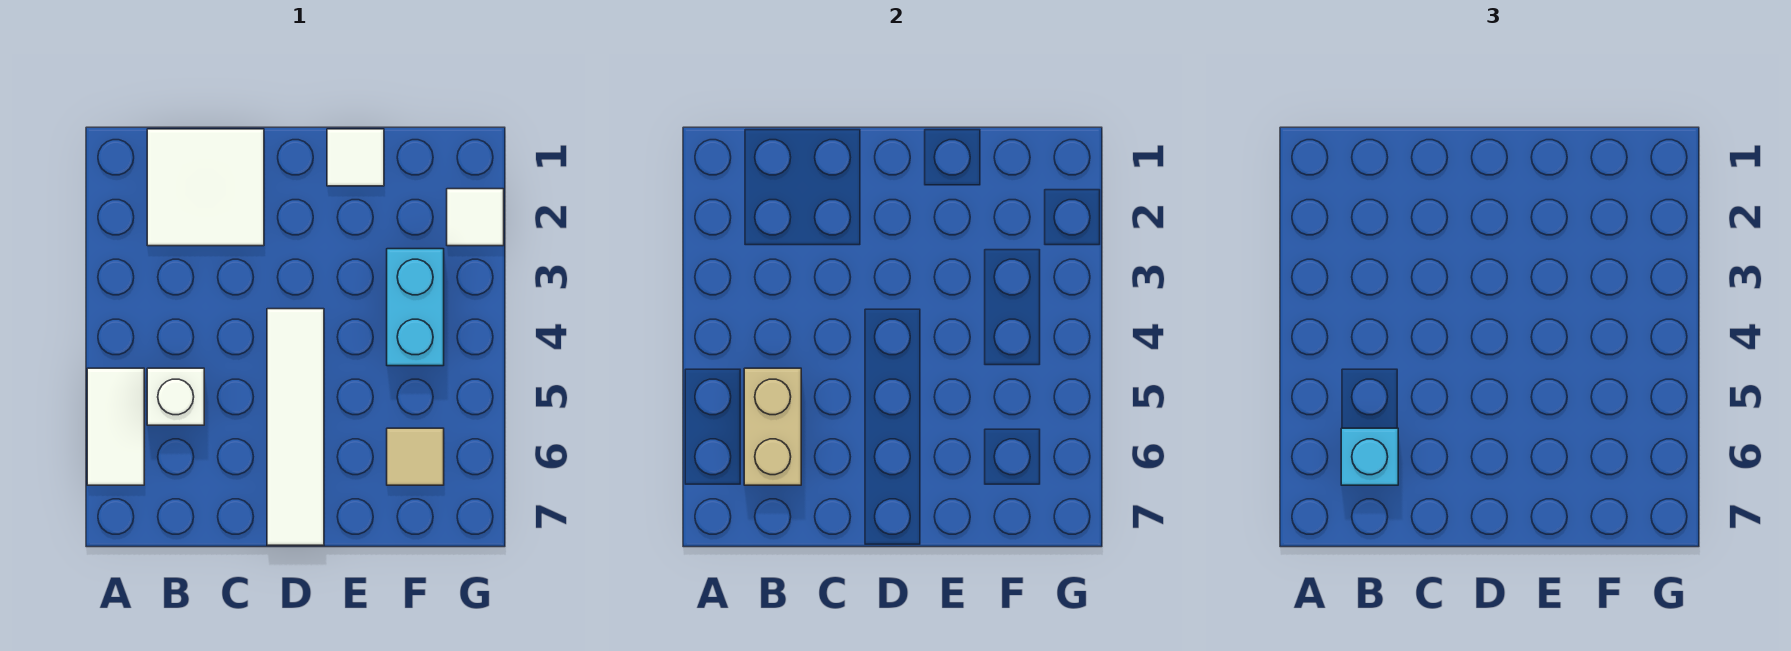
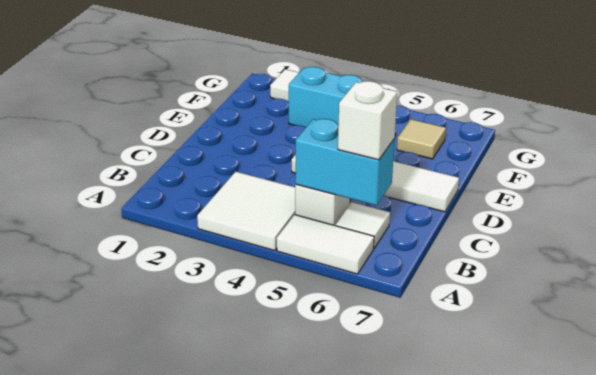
white tile B1:C2 level 1 -> white tile A3:B4 level 1
tan brick B5:B6 level 2 -> cyan brick B5:B6 level 2
cyan brick B6 level 3 -> white brick B6 level 3
white tile E1 level 1 -> white tile B6 level 1

